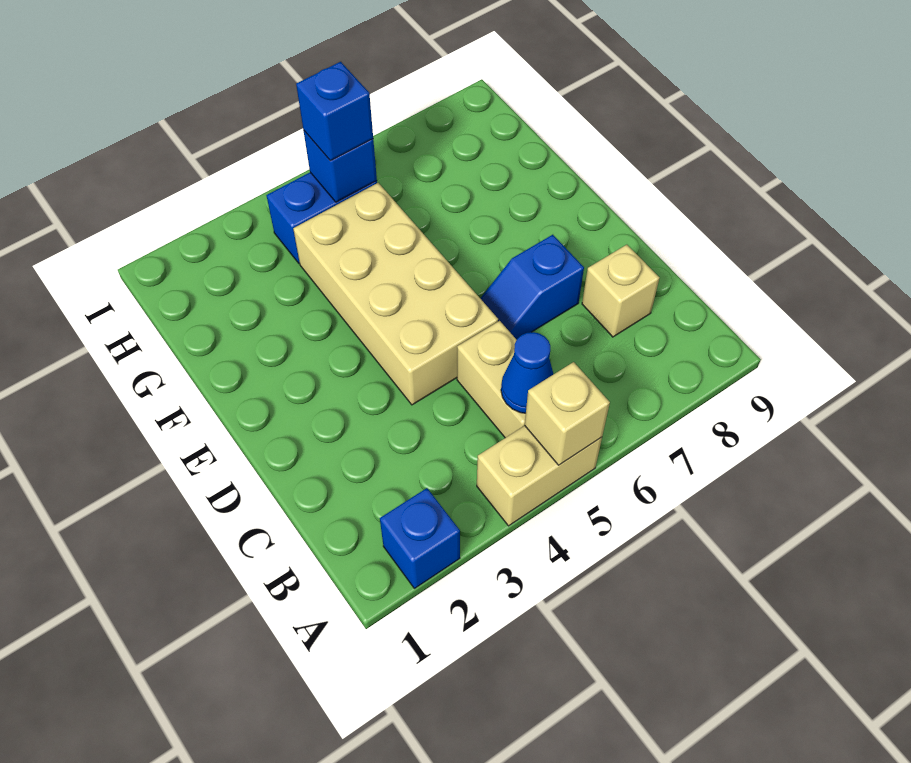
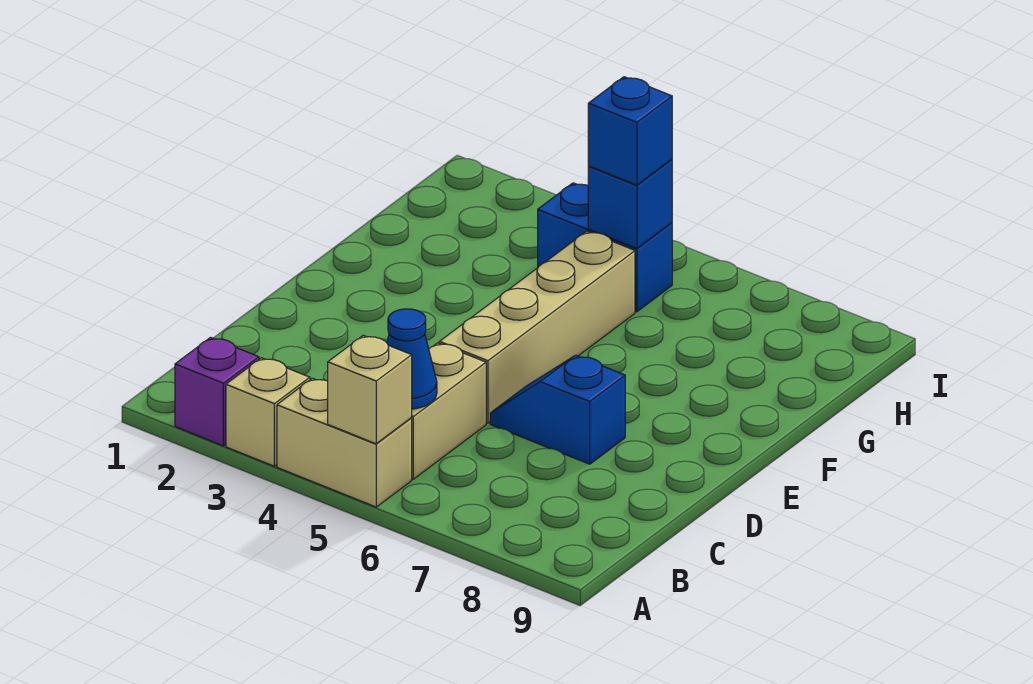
blue brick A2 level 1 -> purple brick A2 level 1
tan brick C8 level 1 -> tan brick A3 level 1
tan brick D4:G5 level 1 -> tan brick D5:G5 level 1

